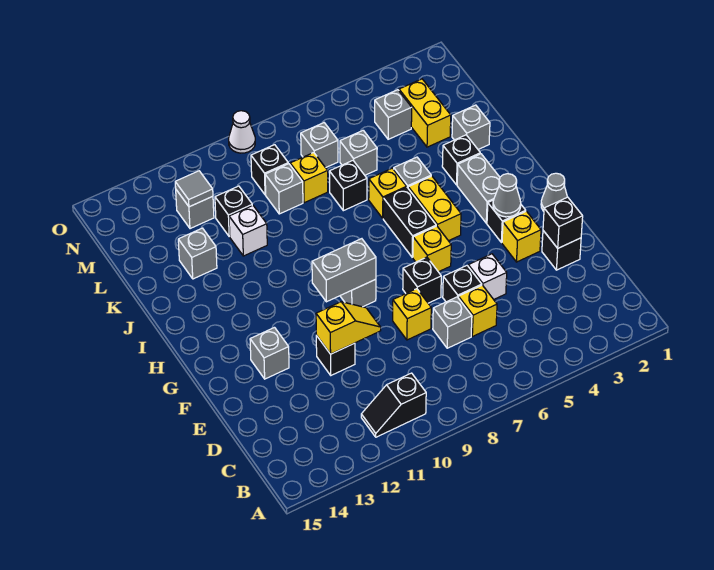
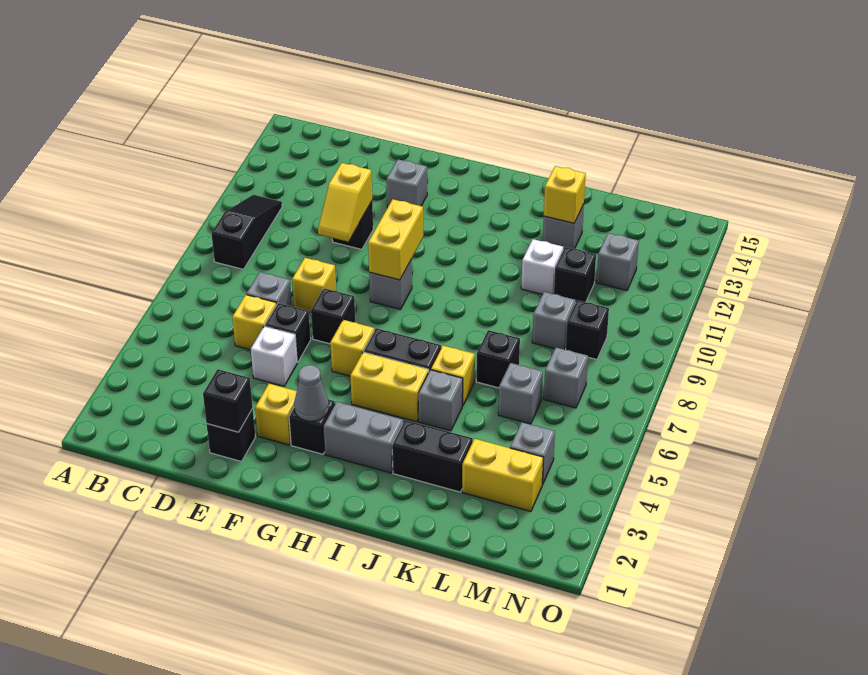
black slope B10:B11 level 1 top 10 -> black slope B9:B11 level 1 top 9
grey cone G1 level 1 -> none
grey brick G9:G10 level 2 -> yellow brick G9:G10 level 2
black brick J3 level 1 -> black brick J3:K3 level 1
grey brick K2 level 1 -> none
yellow brick L8 level 1 -> yellow brick K13 level 2
grey tile M12 level 2 -> none
white cone O9 level 1 -> none

